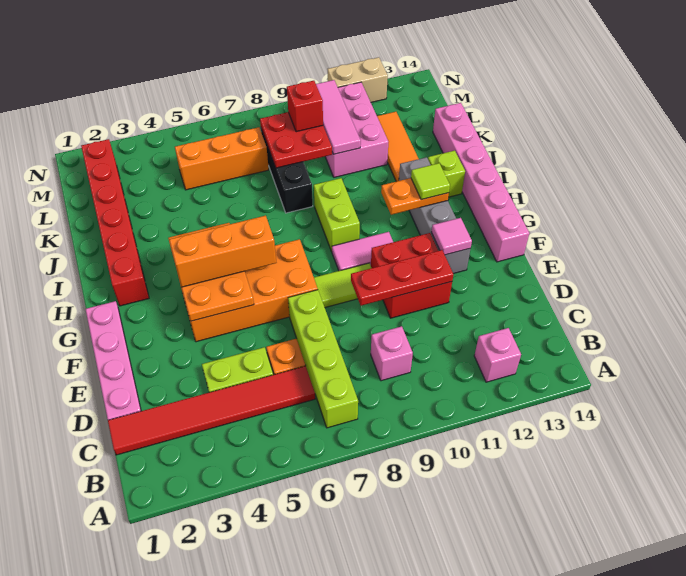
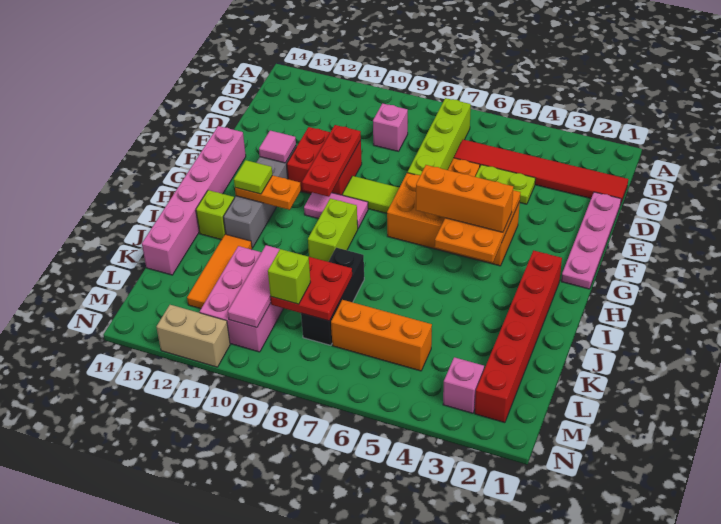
pink brick B12 level 1 -> pink brick M3 level 1
red plate E9:E11 level 2 -> red plate E10:G10 level 2
red brick L9 level 3 -> lime brick L9 level 3

